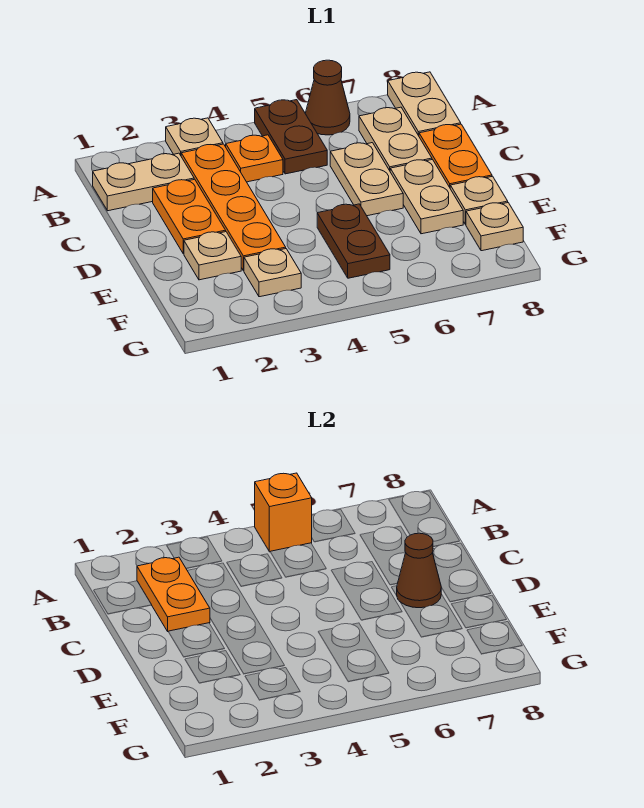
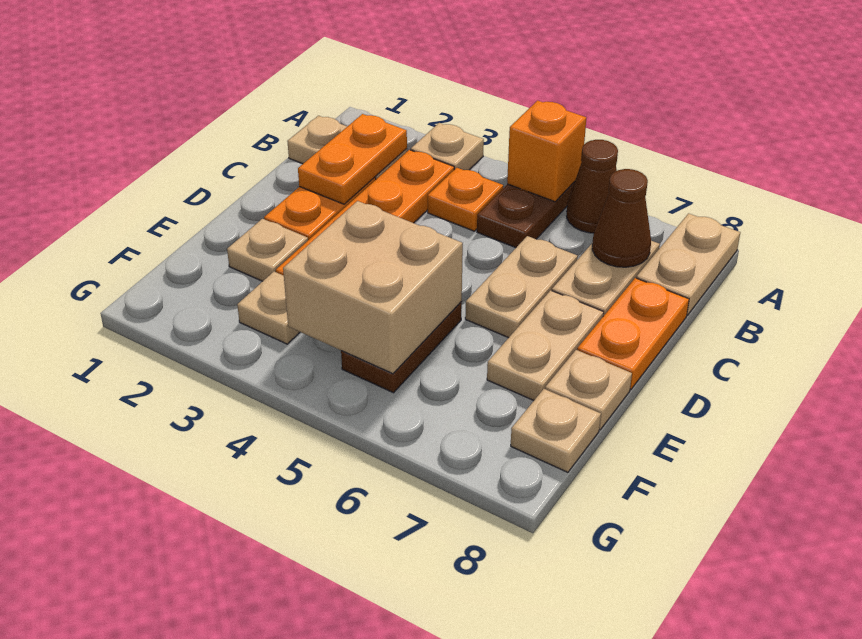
brown cone D7 level 2 -> brown cone B7 level 2
none -> tan brick E4:F5 level 2

